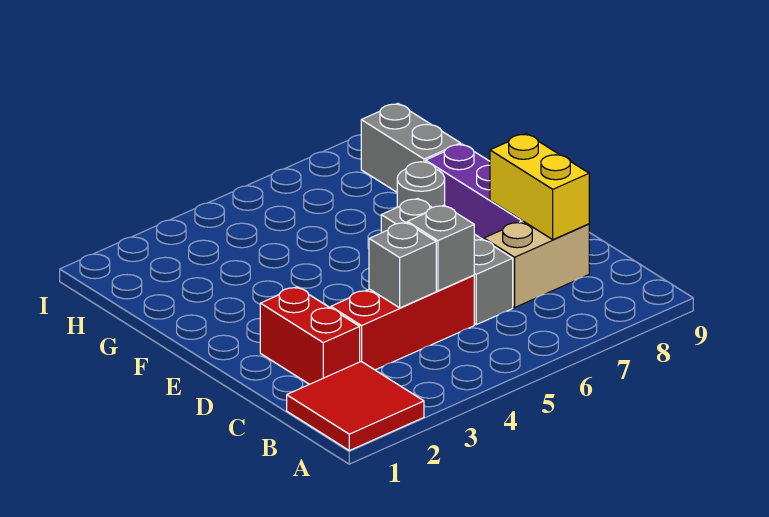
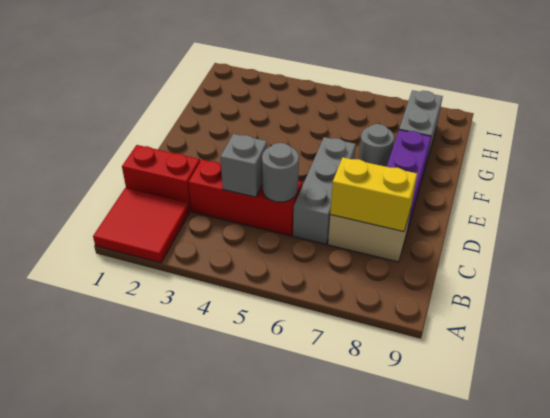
red brick C2:D2 level 1 -> red brick C1:C2 level 1
grey brick C5 level 2 -> grey round brick C5 level 2
yellow brick C8:D8 level 2 -> yellow brick C7:C8 level 2

